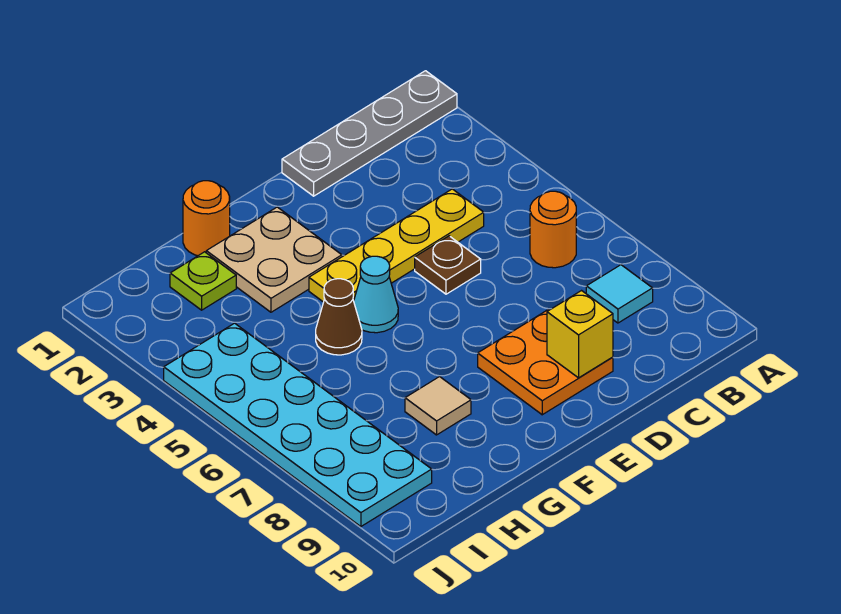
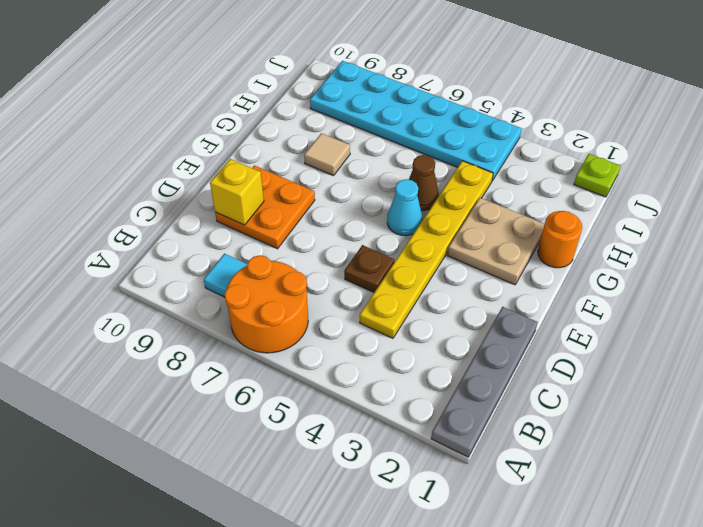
orange round brick B6 level 1 -> orange round brick A6:B7 level 1
yellow plate C4:F4 level 1 -> yellow plate C4:H4 level 1
lime plate H2 level 1 -> lime plate J1 level 1

